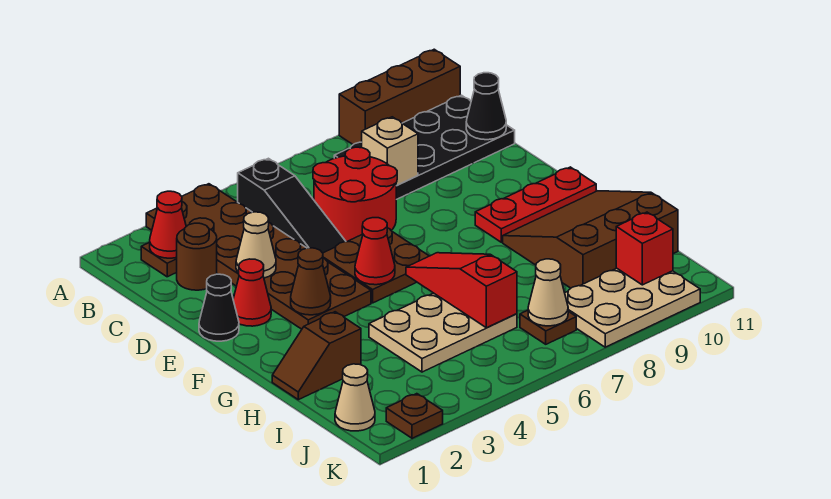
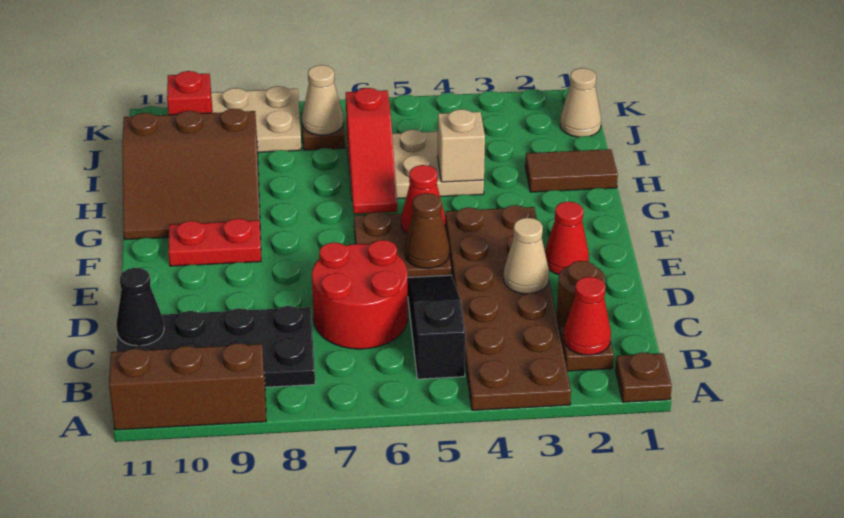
tan brick C8 level 2 -> tan brick H4 level 2
black cone E1 level 1 -> none
brown cone F3 level 2 -> brown cone E5 level 2
red plate F9:F11 level 1 -> red plate F9:F10 level 1
brown slope H1:H2 level 1 top 2 -> brown tile H1:H2 level 1
brown plate K2 level 1 -> brown plate A1 level 1

